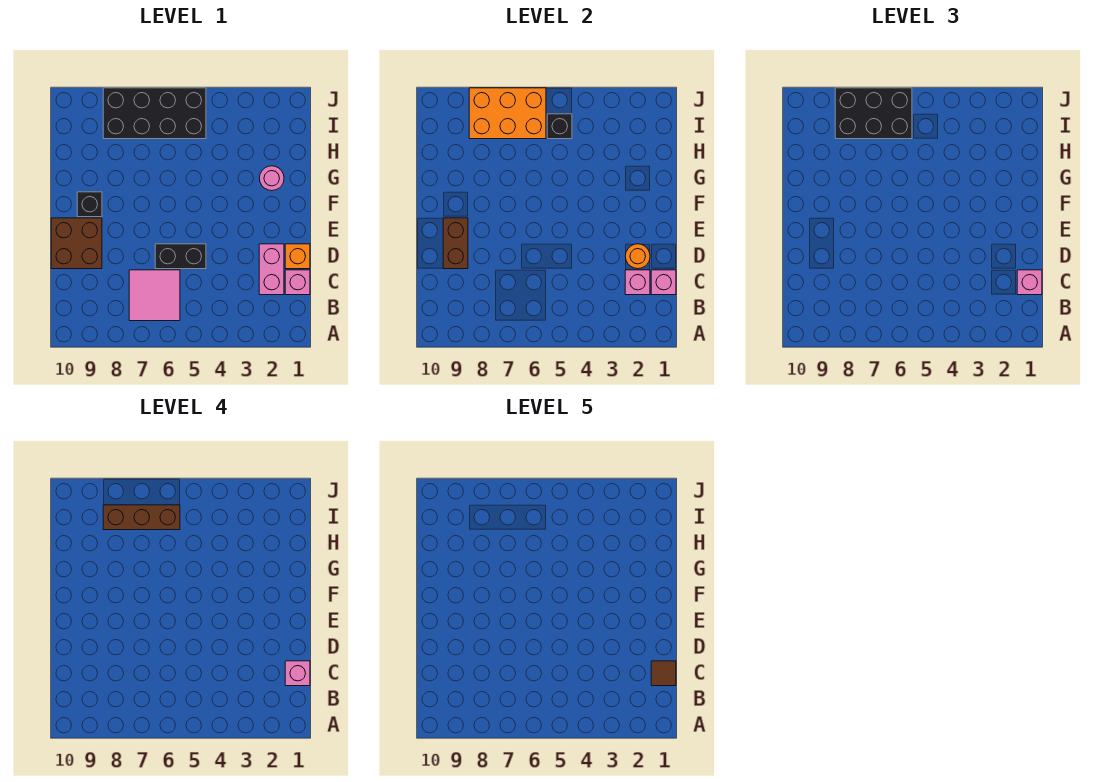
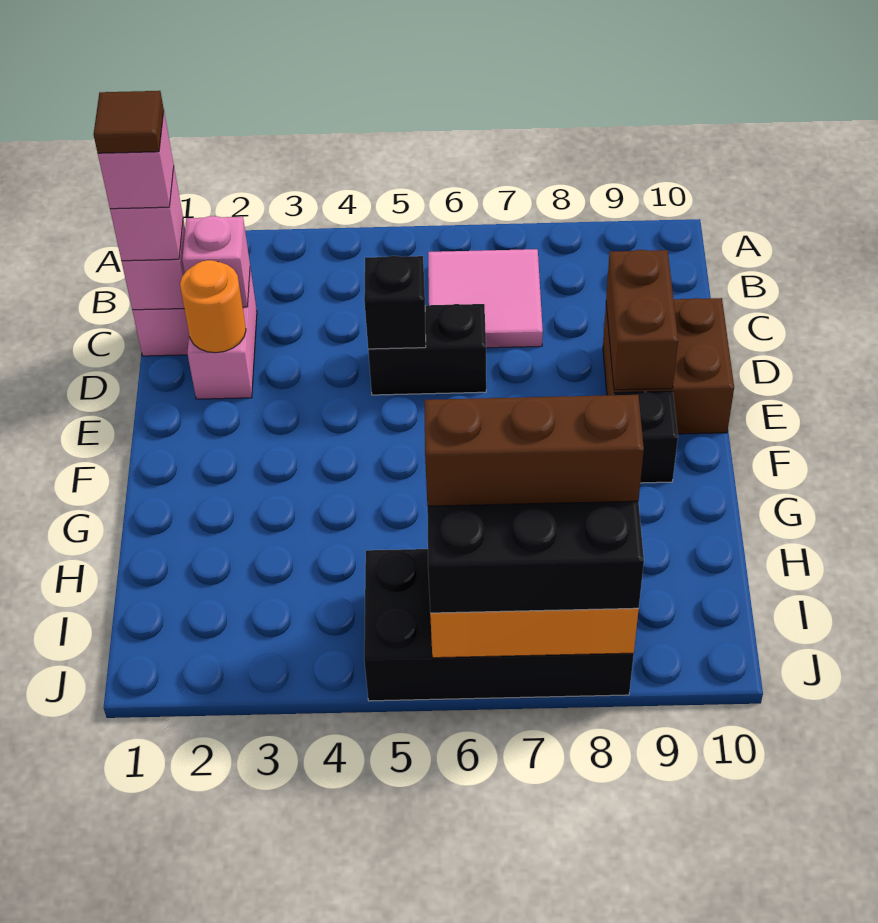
orange brick D1 level 1 -> none
pink round brick G2 level 1 -> none
black brick I5 level 2 -> black brick D5 level 2

